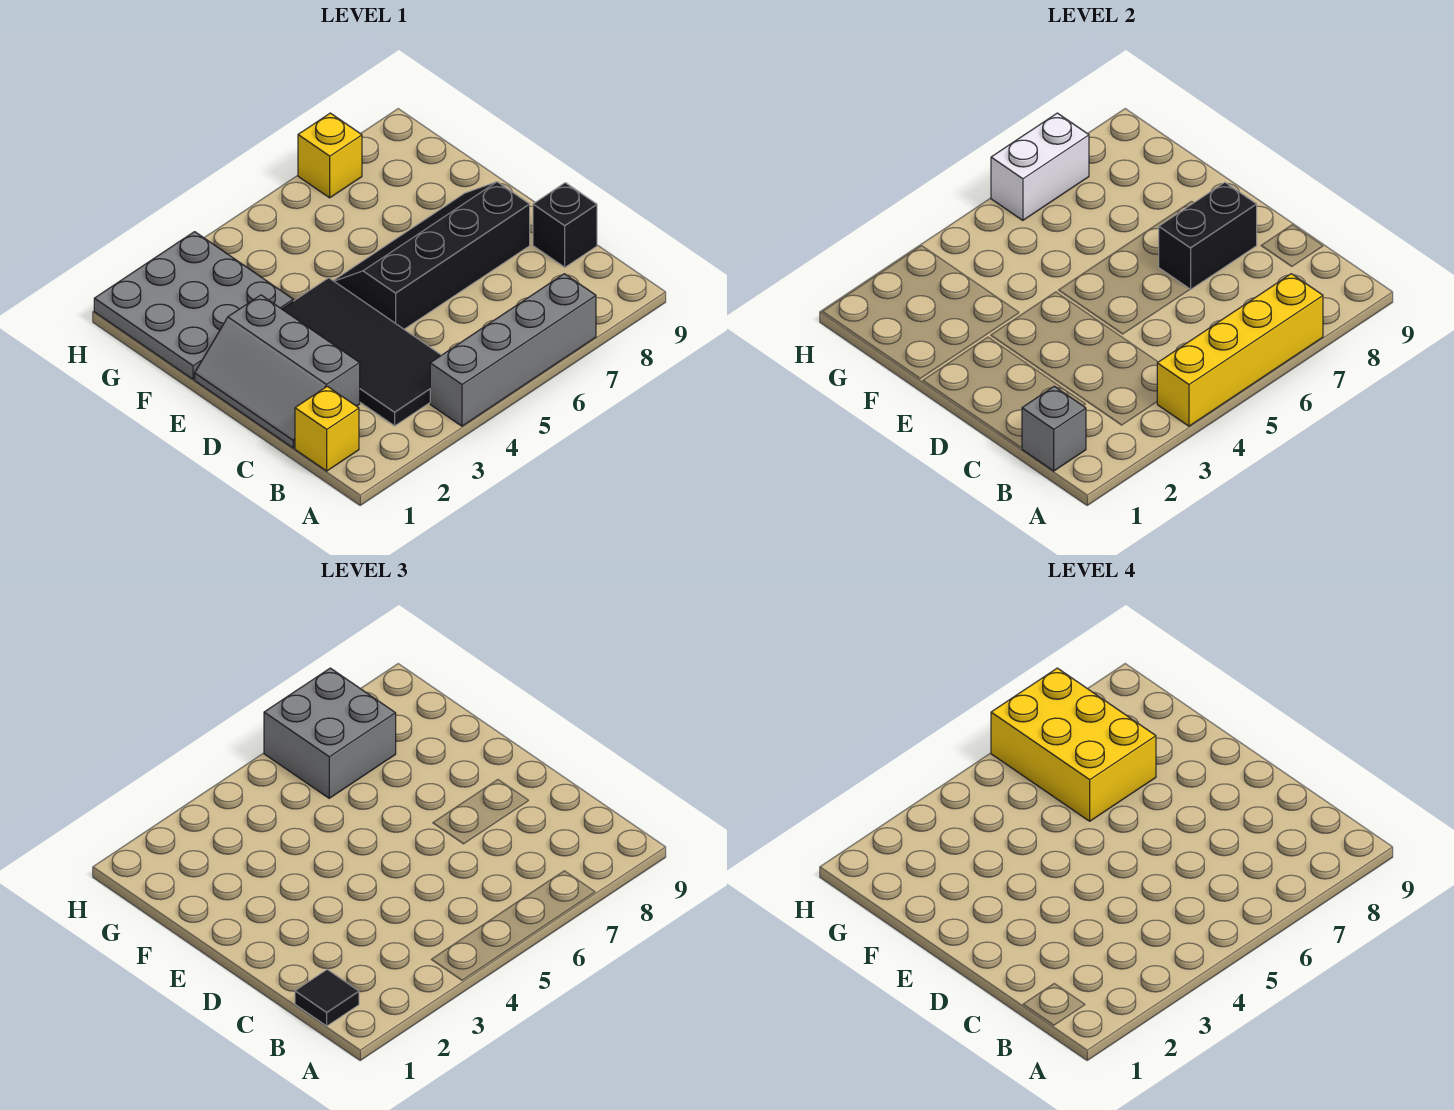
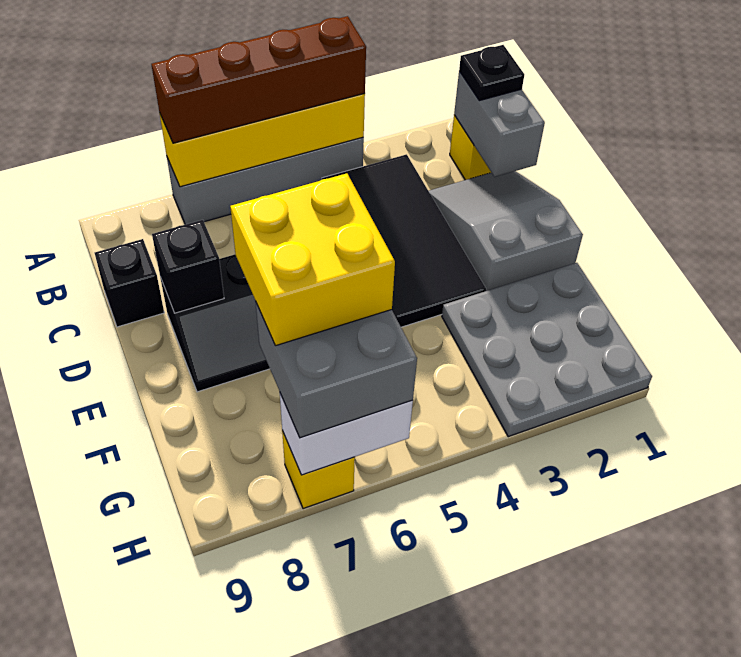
none -> brown brick A4:A7 level 3
grey brick B1 level 2 -> grey brick B1:C1 level 2
black tile B1 level 3 -> black plate B1 level 3
grey slope C1:E2 level 1 top 2 -> grey slope C1:E2 level 1 top E
black brick D7:D8 level 2 -> black brick D8 level 2
yellow brick F6:H7 level 4 -> yellow brick F6:G7 level 4

